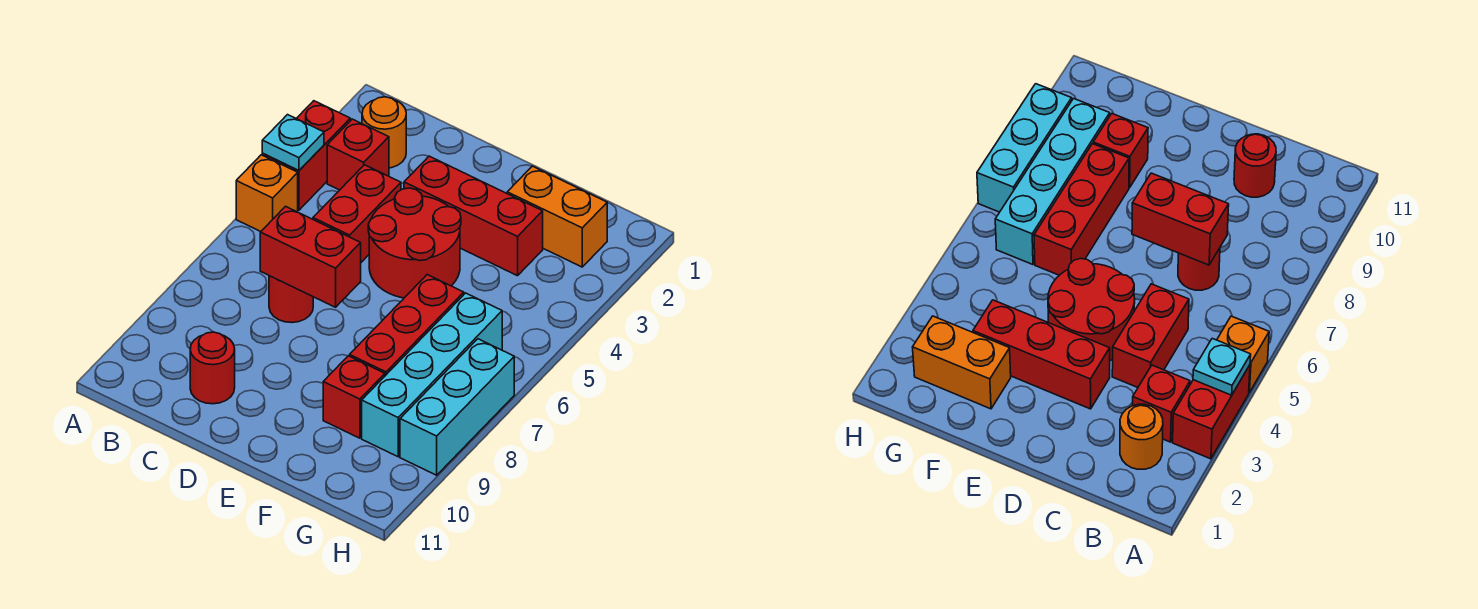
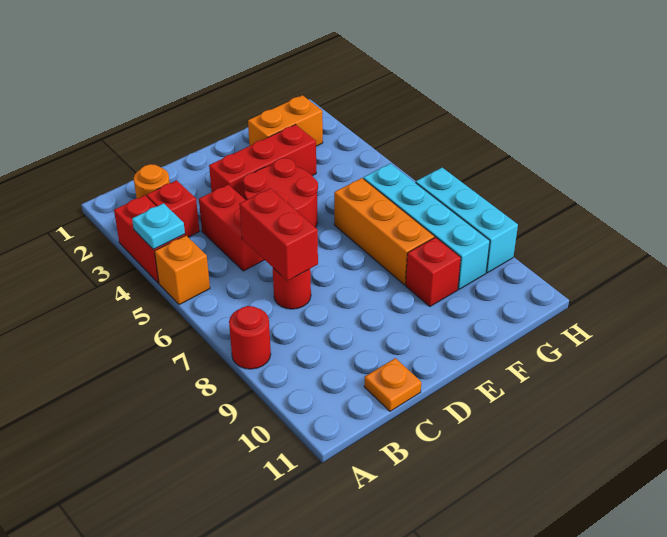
red brick C7:D7 level 2 -> red brick C6:C7 level 2
red round brick C10 level 1 -> red round brick A8 level 1
none -> orange plate C11 level 1
red brick F6:F8 level 1 -> orange brick F6:F8 level 1

